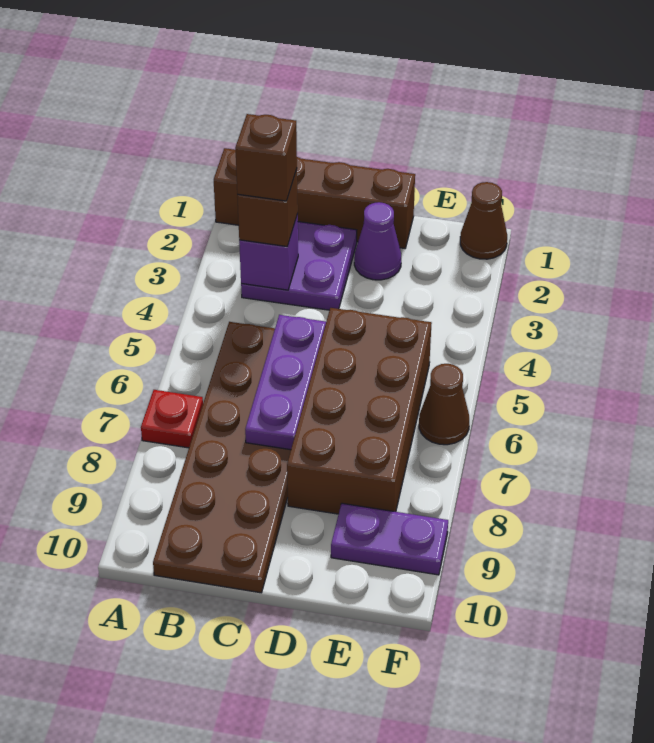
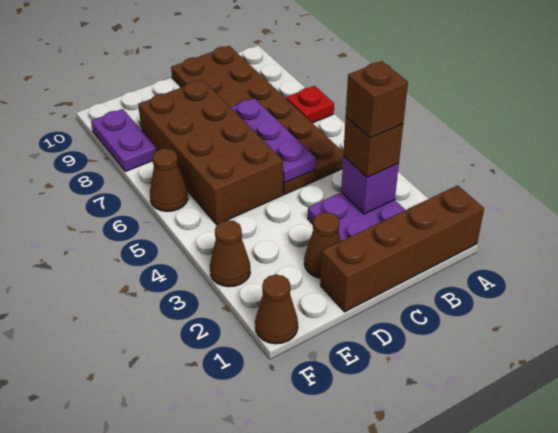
purple cone D2 level 1 -> brown cone D2 level 1
purple plate E9:F9 level 1 -> purple plate F8:F9 level 1
none -> brown cone F3 level 1

